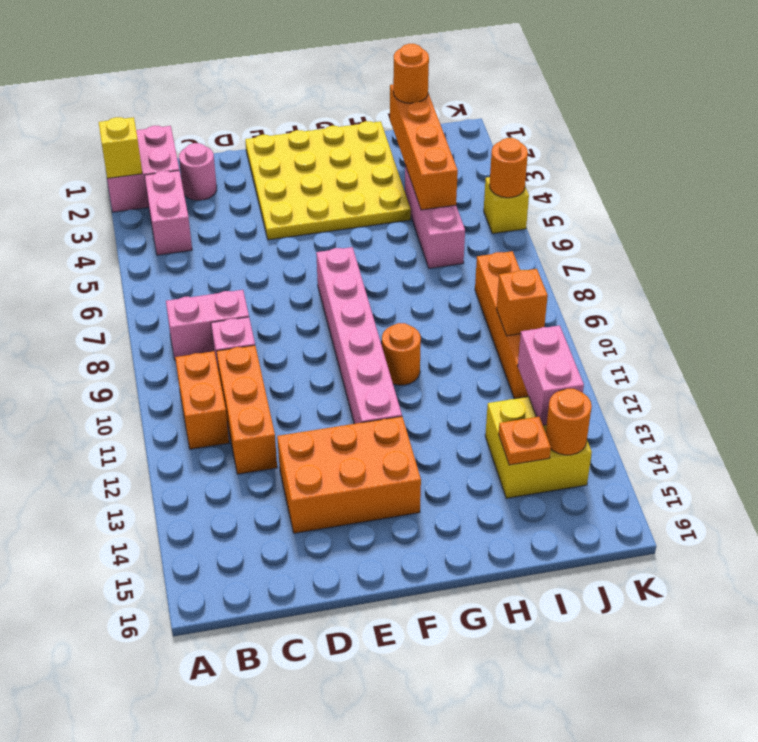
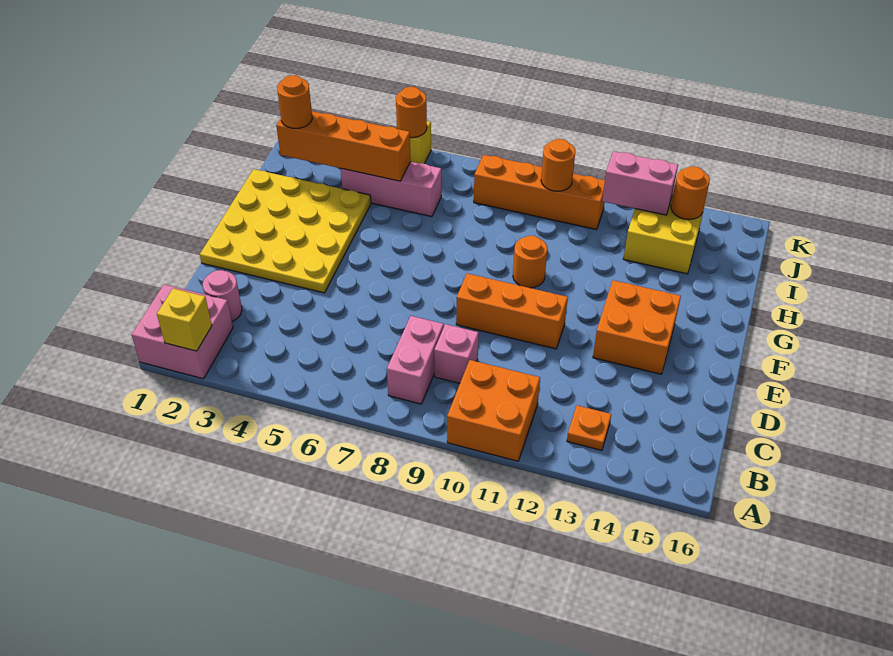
pink brick B3:B4 level 1 -> none
orange brick B10:B11 level 1 -> orange brick A10:B11 level 1
orange brick C10:C12 level 1 -> orange brick E9:E11 level 1
orange brick D13:F14 level 1 -> orange brick E13:F14 level 1
pink brick F7:F12 level 1 -> none
orange plate I14 level 2 -> orange plate B13 level 1
orange brick J10 level 2 -> orange round brick J10 level 2

